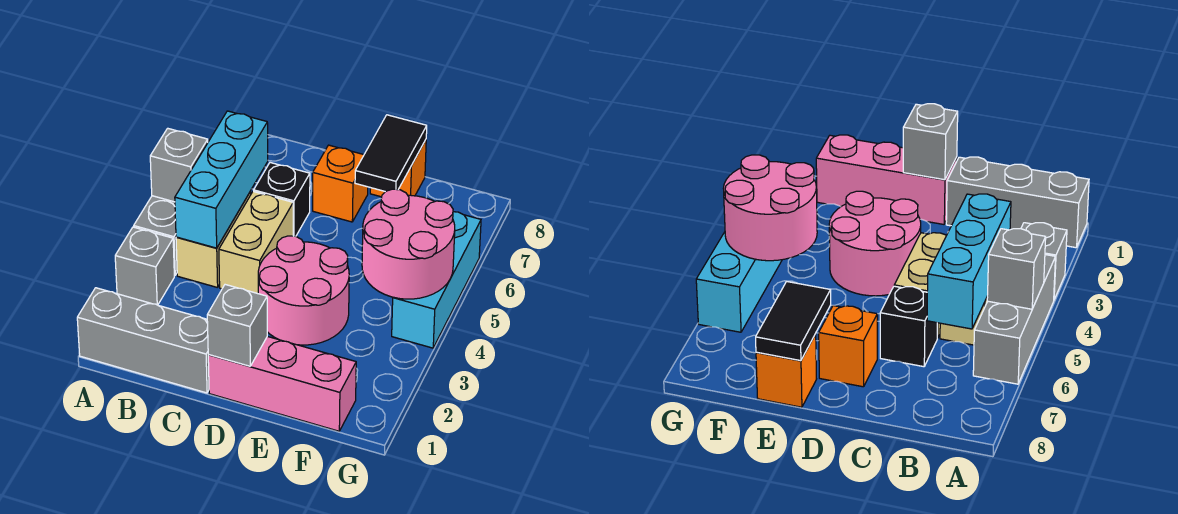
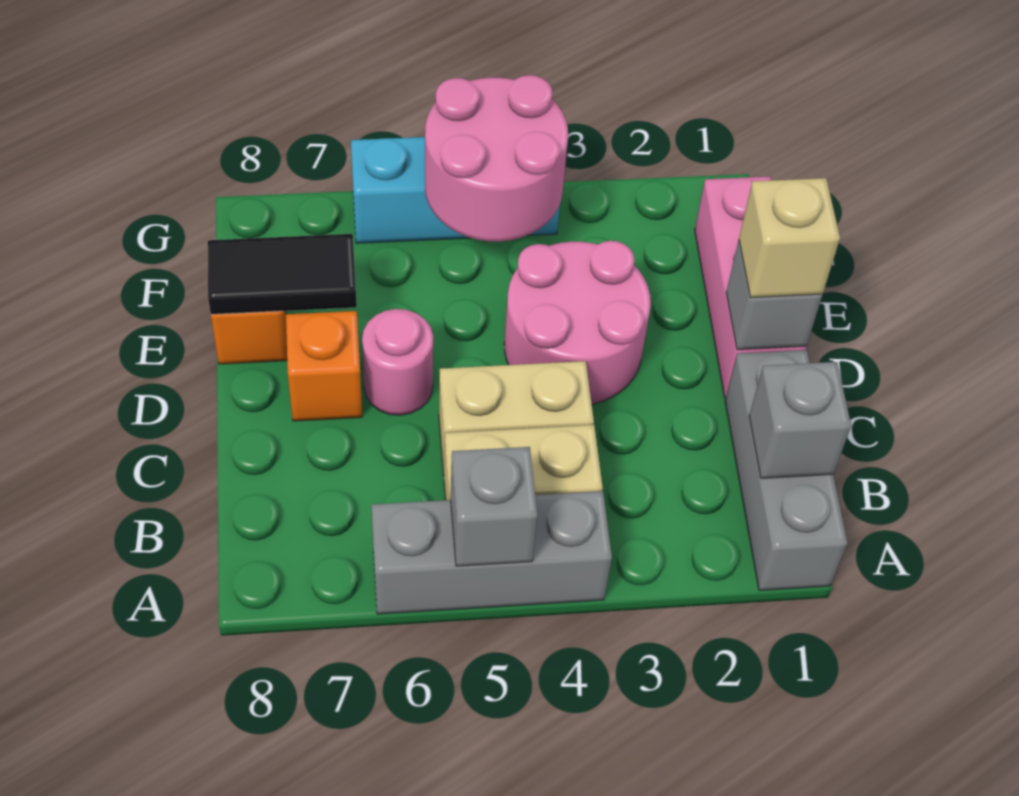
grey brick A3 level 1 -> grey brick B1 level 2
cyan brick B4:B6 level 2 -> none
black brick C6 level 1 -> none
none -> tan brick D1 level 3
none -> pink round brick D6 level 1

